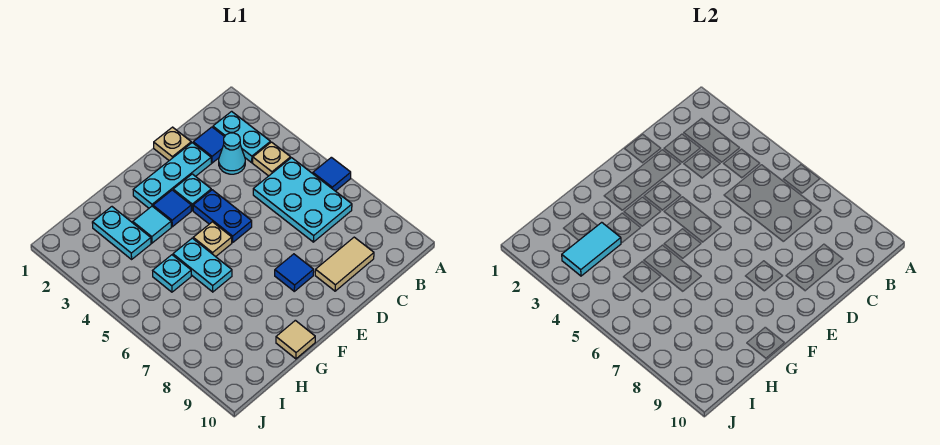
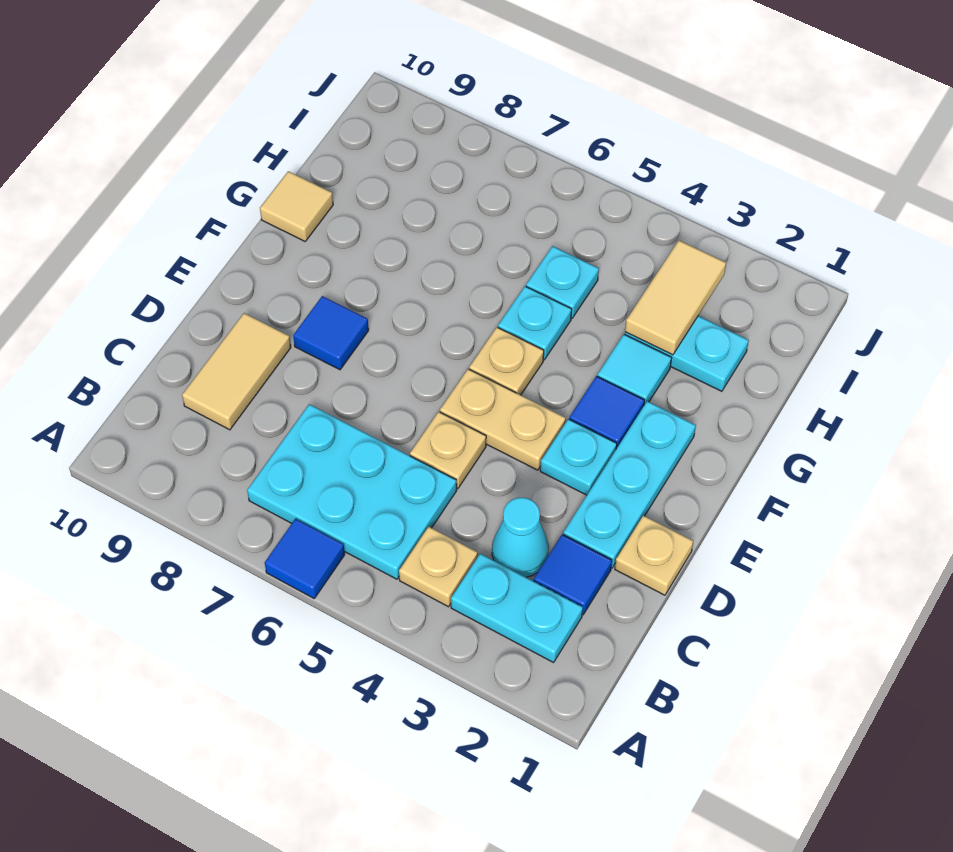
none -> tan plate D5 level 1
blue plate E4:E5 level 1 -> tan plate E4:E5 level 1
cyan plate G5:G6 level 1 -> cyan plate G5 level 1
cyan tile H3:I3 level 2 -> tan tile H3:I3 level 2

